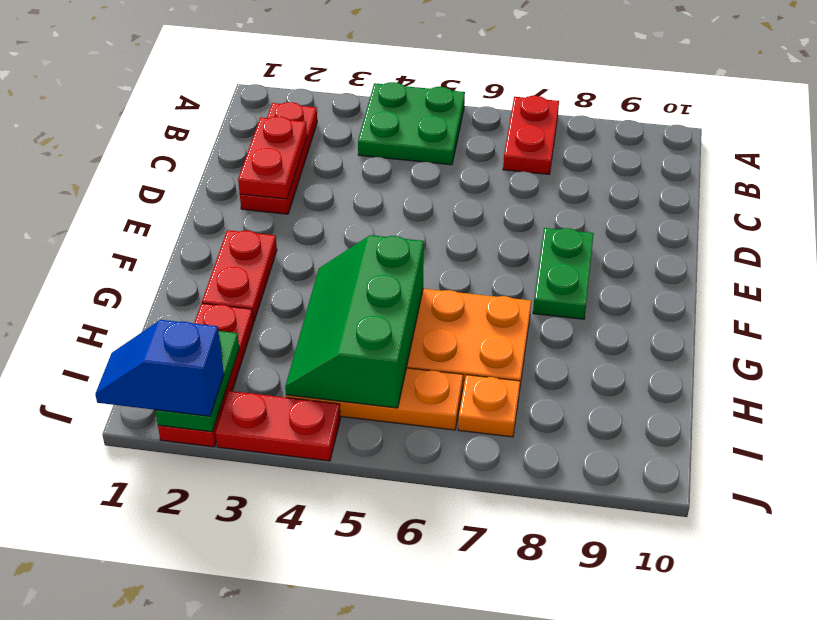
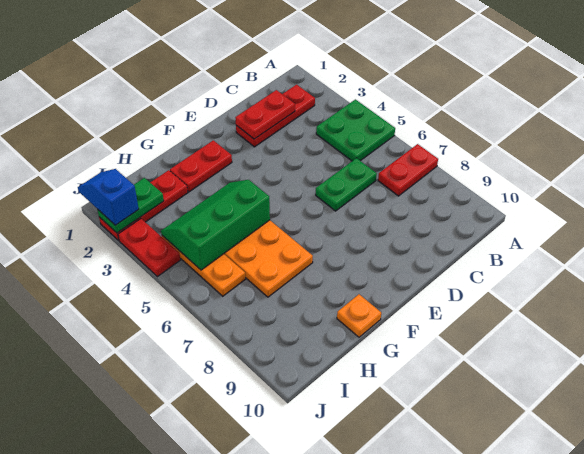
green plate E8:F8 level 1 -> green plate C6:D6 level 1
orange plate I7 level 1 -> orange plate G10 level 1

